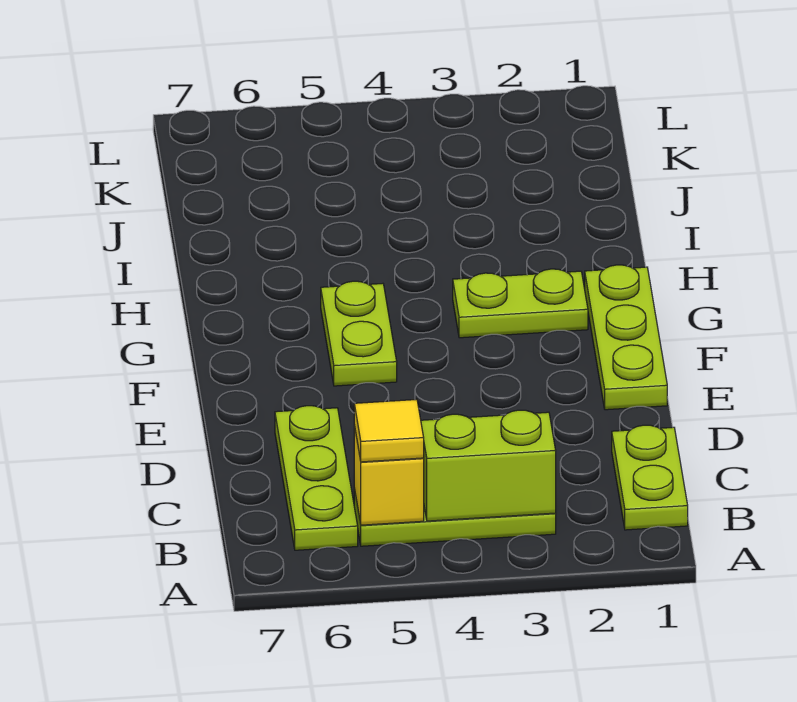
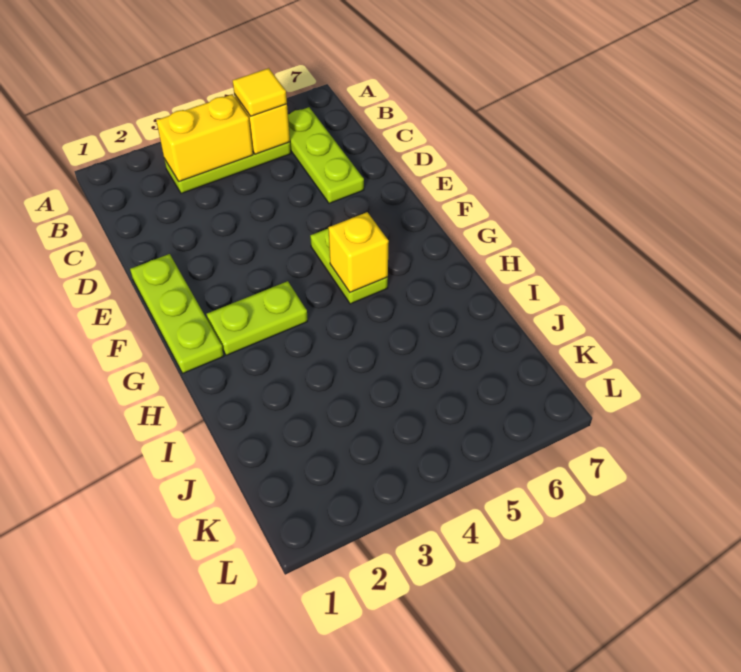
lime plate B1:C1 level 1 -> none
lime brick B3:B4 level 2 -> yellow brick B3:B4 level 2
none -> yellow brick G5 level 2

